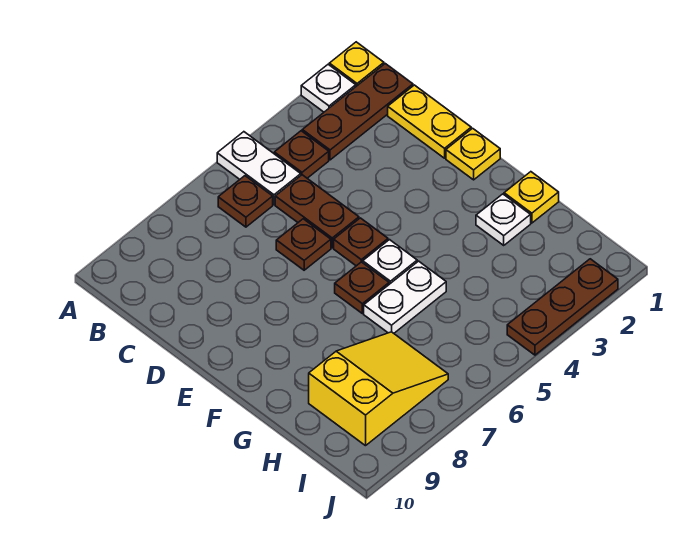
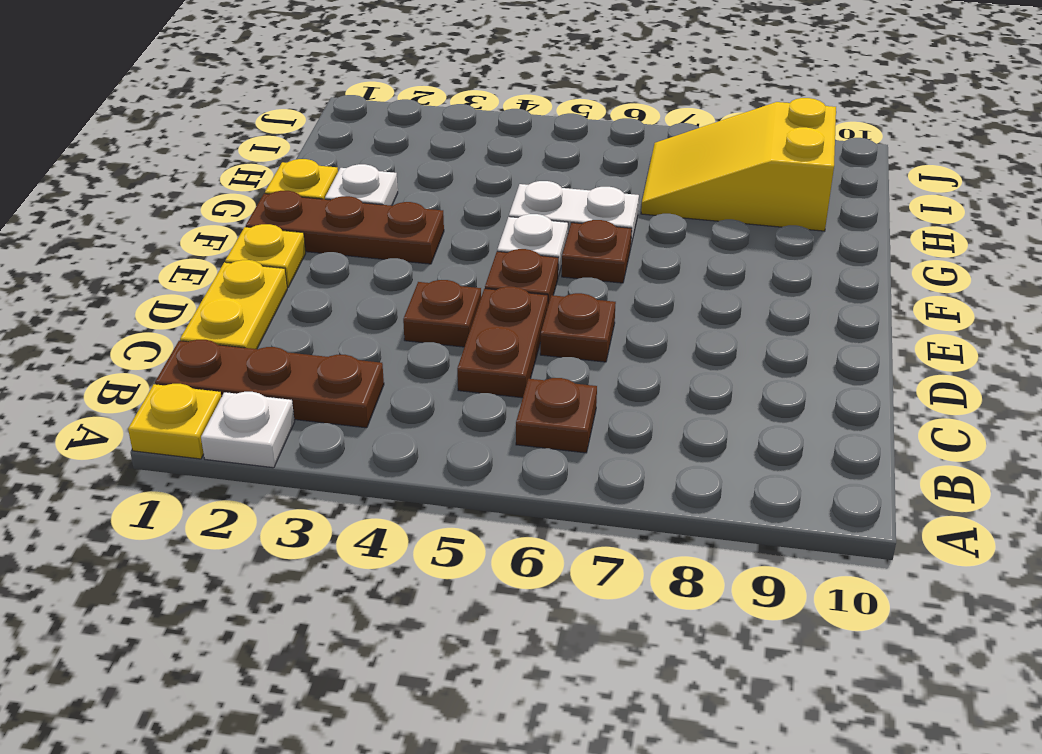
white plate A5:B5 level 1 -> none
brown plate B4 level 1 -> brown plate D4 level 1
brown plate J2:J4 level 1 -> brown plate F1:F3 level 1

